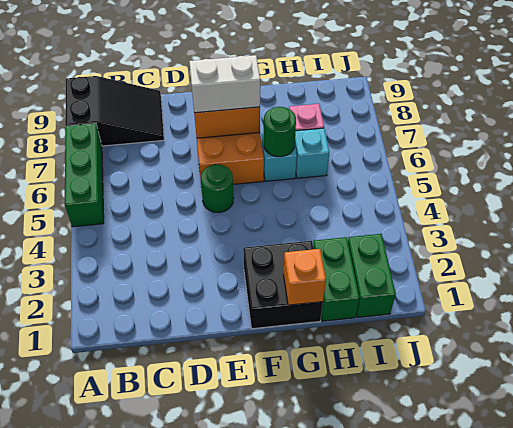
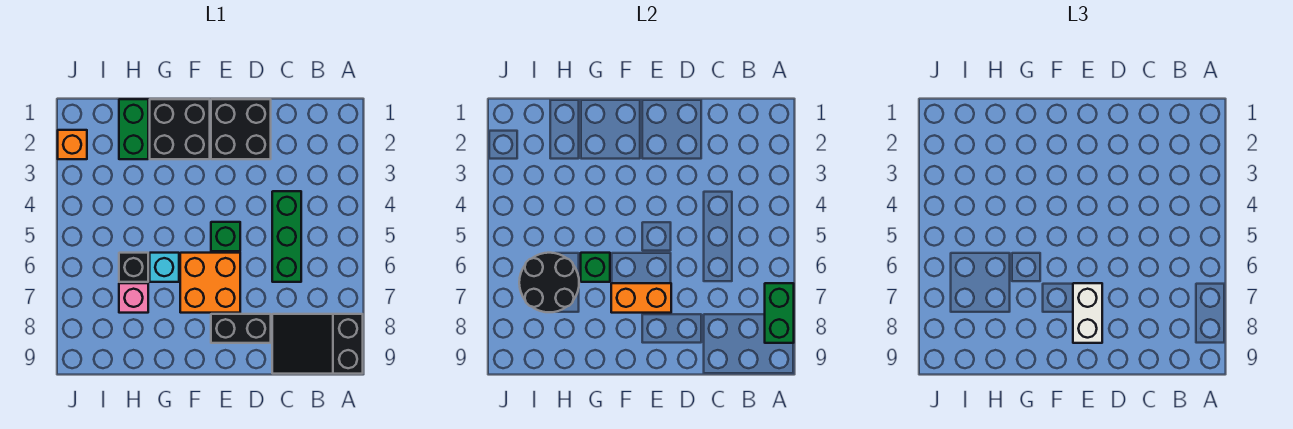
green brick A5:A7 level 1 -> green brick C4:C6 level 1
none -> black brick D1:E2 level 1
none -> black brick D8:E8 level 1
green round brick E5 level 1 -> green brick E5 level 1
white brick E7:F7 level 3 -> white brick E7:E8 level 3
orange brick G1 level 2 -> orange brick J2 level 1
green round brick G6 level 2 -> green brick G6 level 2
cyan brick H6 level 1 -> black brick H6 level 1
none -> black round brick H6:I7 level 2
green brick I1:I2 level 1 -> green brick A7:A8 level 2

